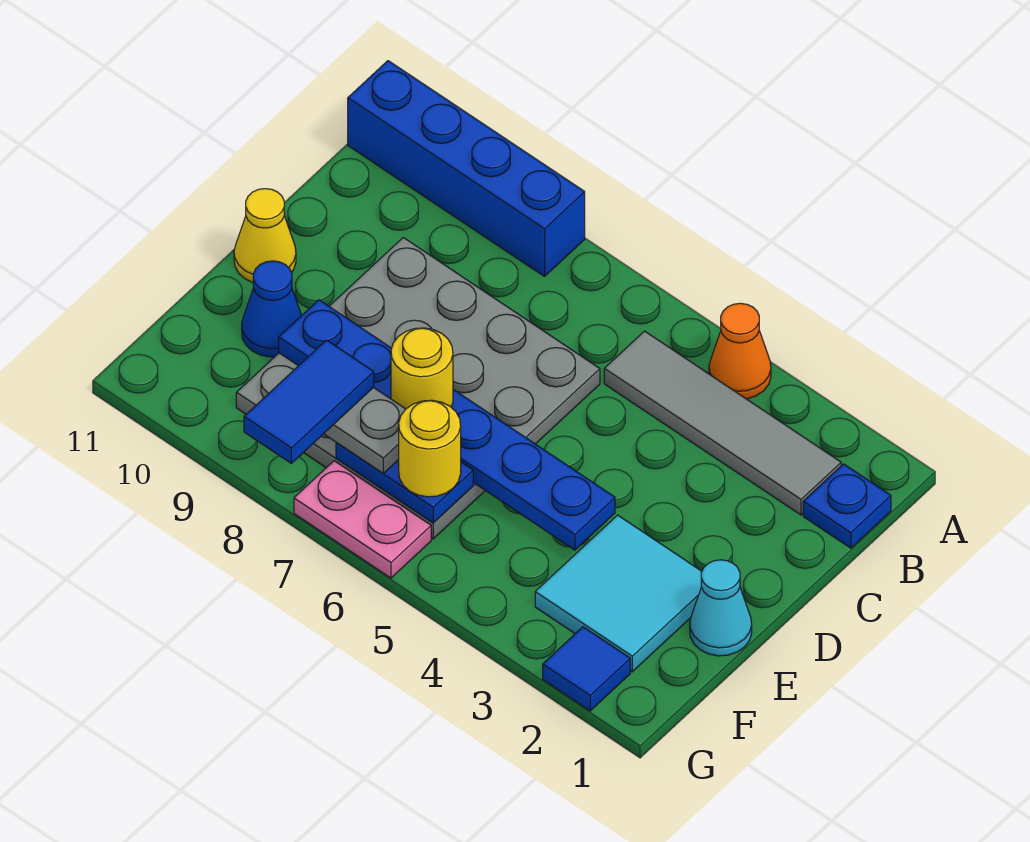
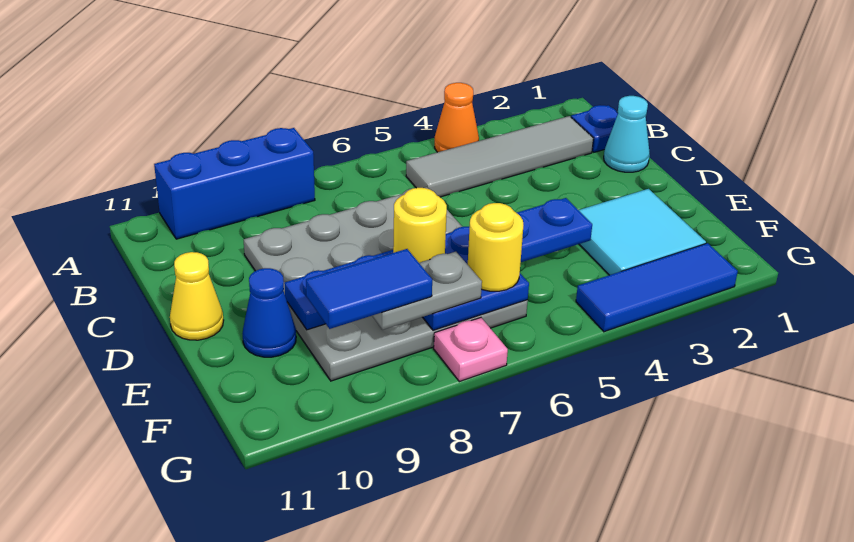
blue brick A8:A11 level 1 -> blue brick A8:A10 level 1
cyan cone E1 level 1 -> cyan cone C1 level 1
blue tile F8:G8 level 4 -> blue tile F8:F9 level 4
blue tile G2 level 1 -> blue tile G2:G4 level 1
pink plate G6:G7 level 1 -> pink plate G7 level 1

